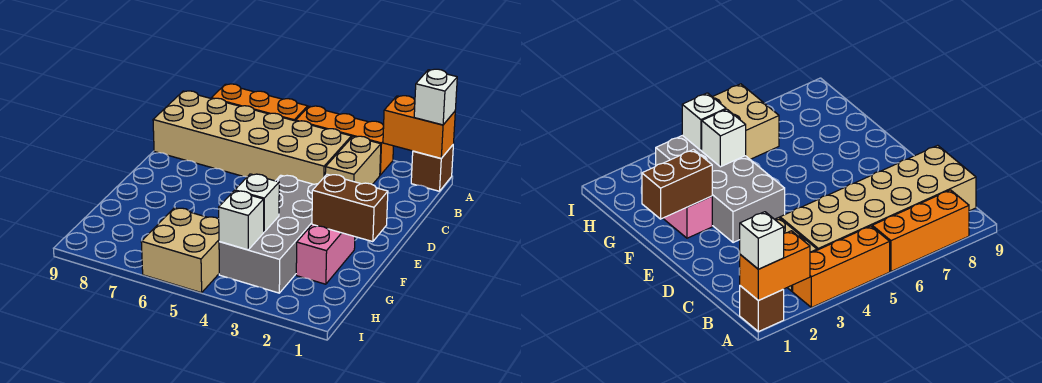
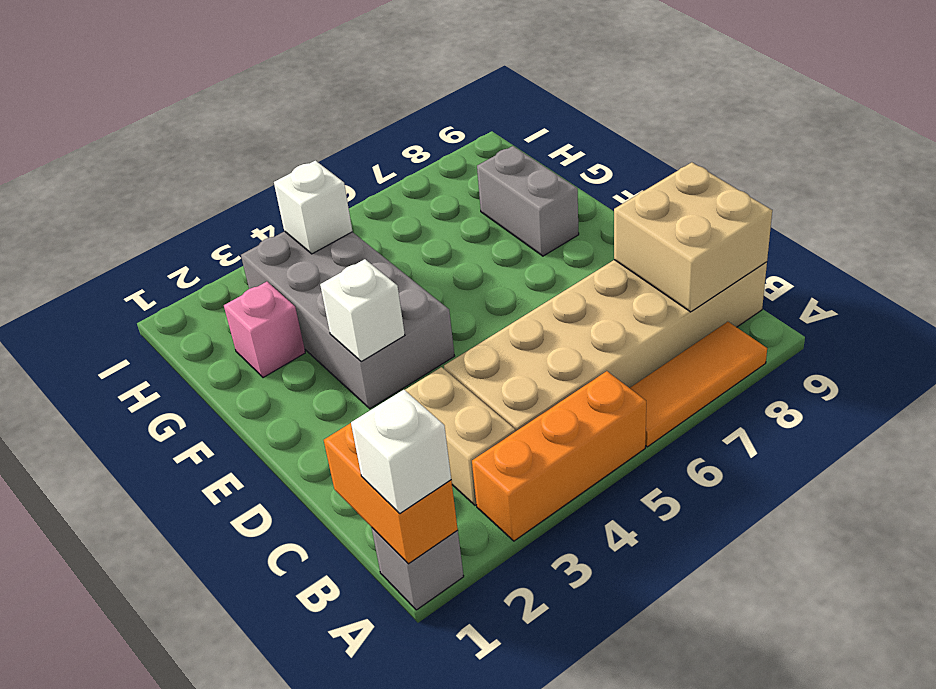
brown brick A1 level 1 -> grey brick A1 level 1
orange brick A1:A2 level 2 -> orange brick A1:B1 level 2
orange brick A6:A8 level 1 -> orange tile A6:A8 level 1
brown brick F1:F2 level 2 -> none
pink brick F2:G2 level 1 -> pink brick G2 level 1
none -> grey brick F8:G8 level 1
white brick G4 level 2 -> white brick E3 level 2
tan brick H5:I6 level 1 -> tan brick B8:C9 level 2

